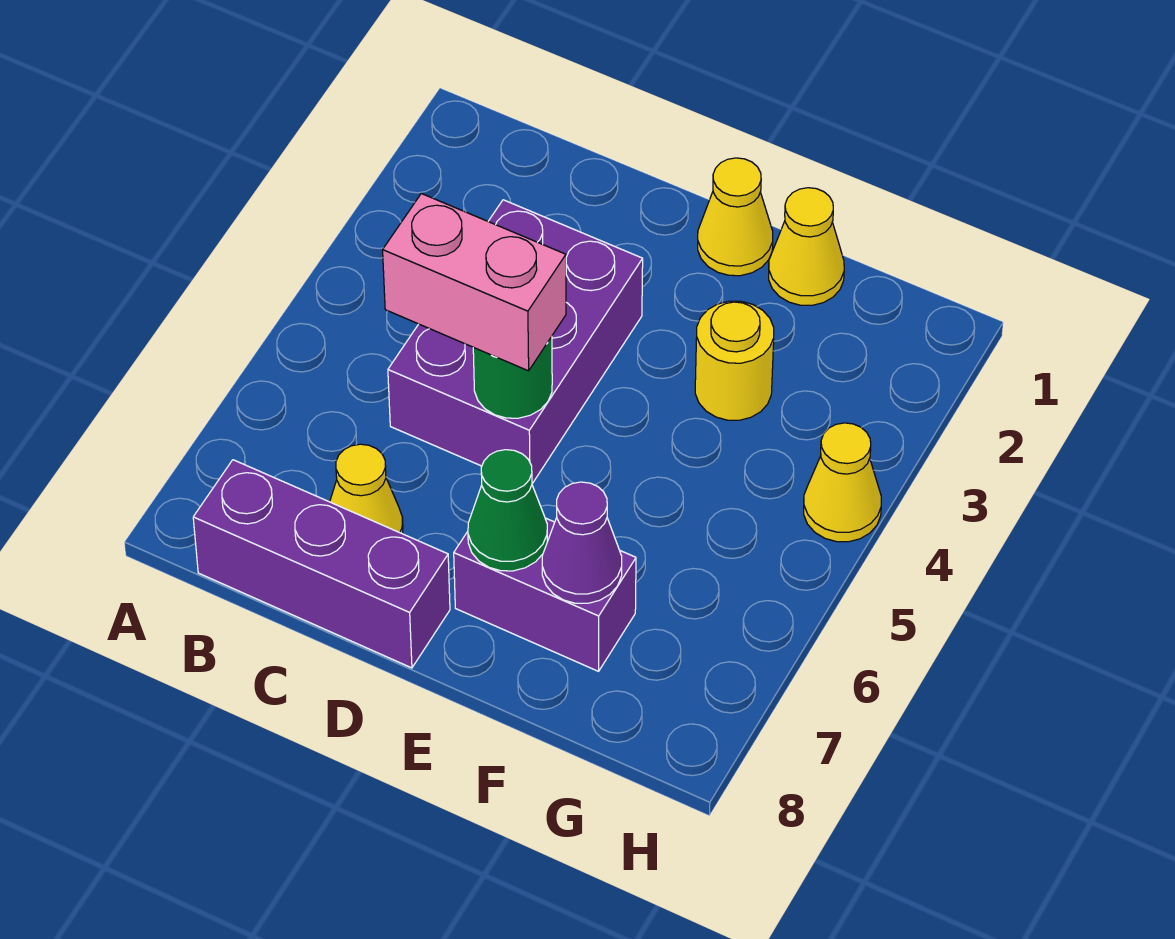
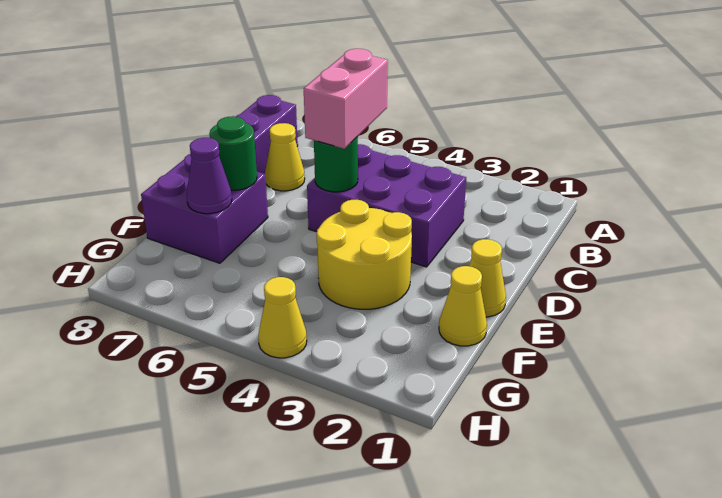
purple brick E7:F7 level 1 -> purple brick E7:F8 level 1
green cone E7 level 2 -> green round brick E7 level 2
yellow round brick F3 level 1 -> yellow round brick E3:F4 level 1

